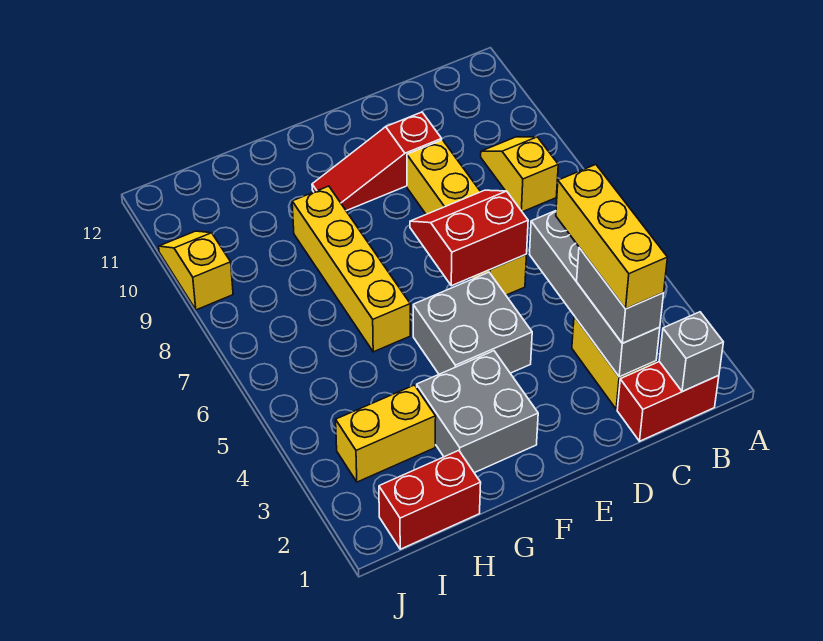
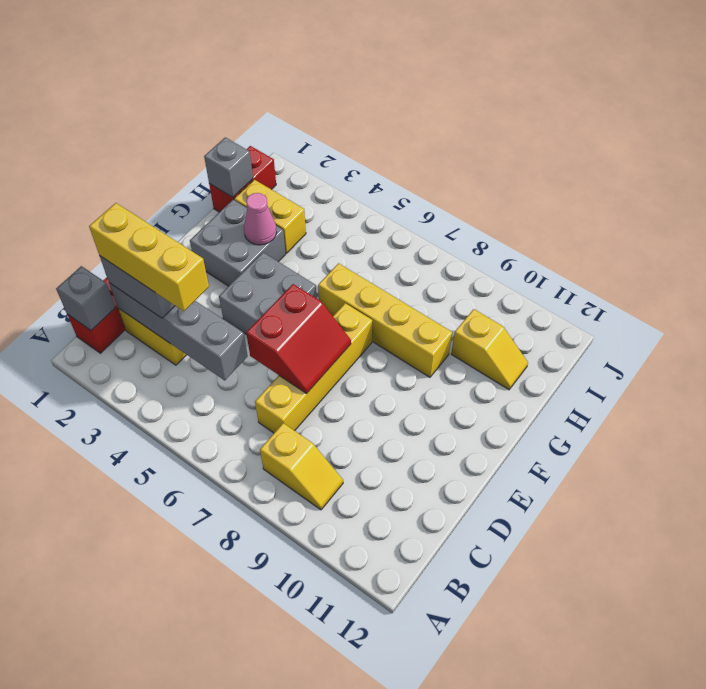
yellow brick D6:D9 level 1 -> yellow brick C7:F7 level 1
red slope D10:F10 level 1 top D -> none
none -> pink cone G3 level 2
none -> grey brick H1 level 2
yellow brick H3:I3 level 1 -> yellow brick H2:H3 level 1
yellow slope J9:J10 level 1 top 9 -> yellow slope H10:H11 level 1 top 10

